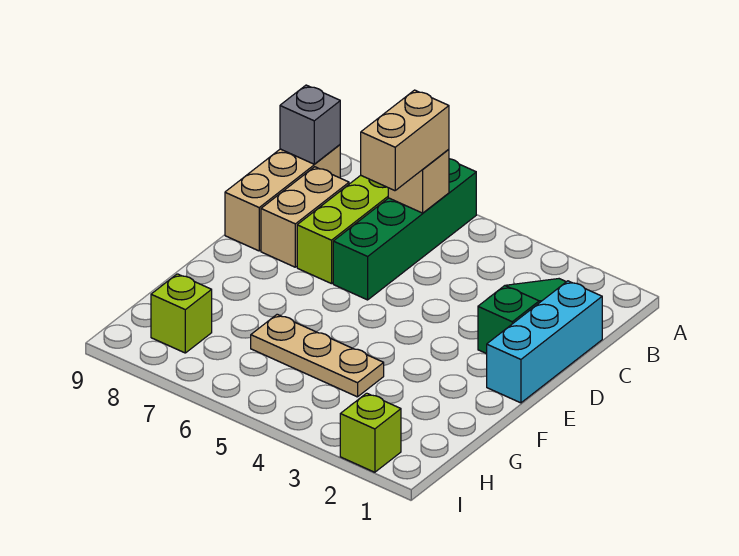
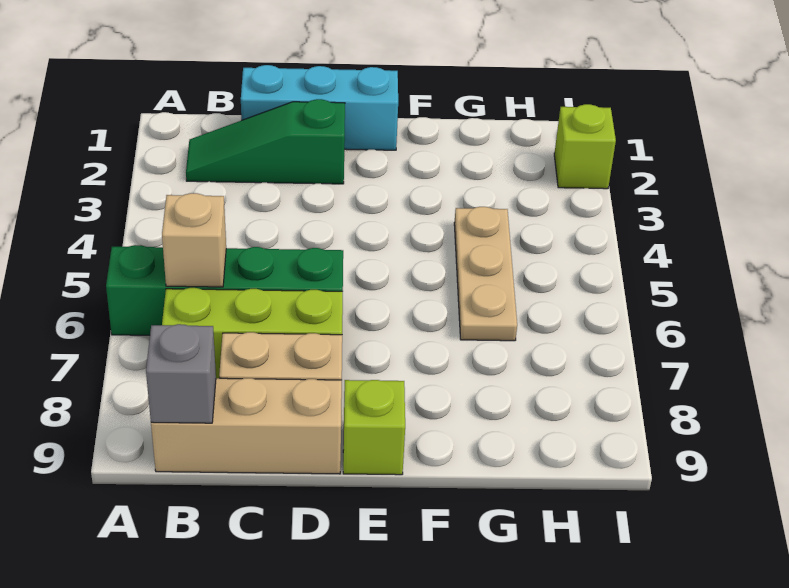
tan brick B6:C6 level 3 -> none
lime brick H8 level 1 -> lime brick E9 level 1

